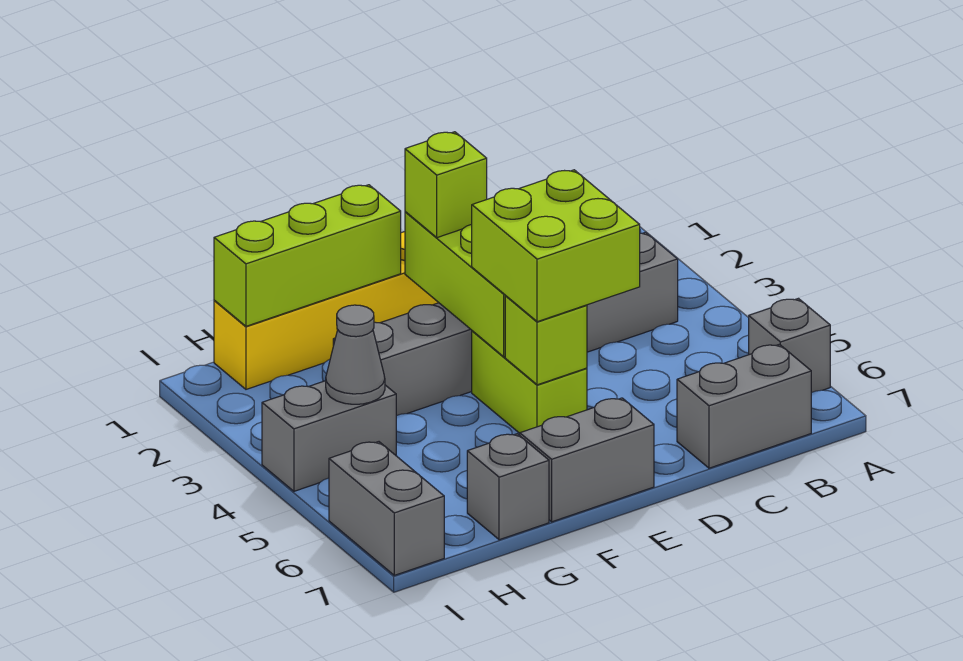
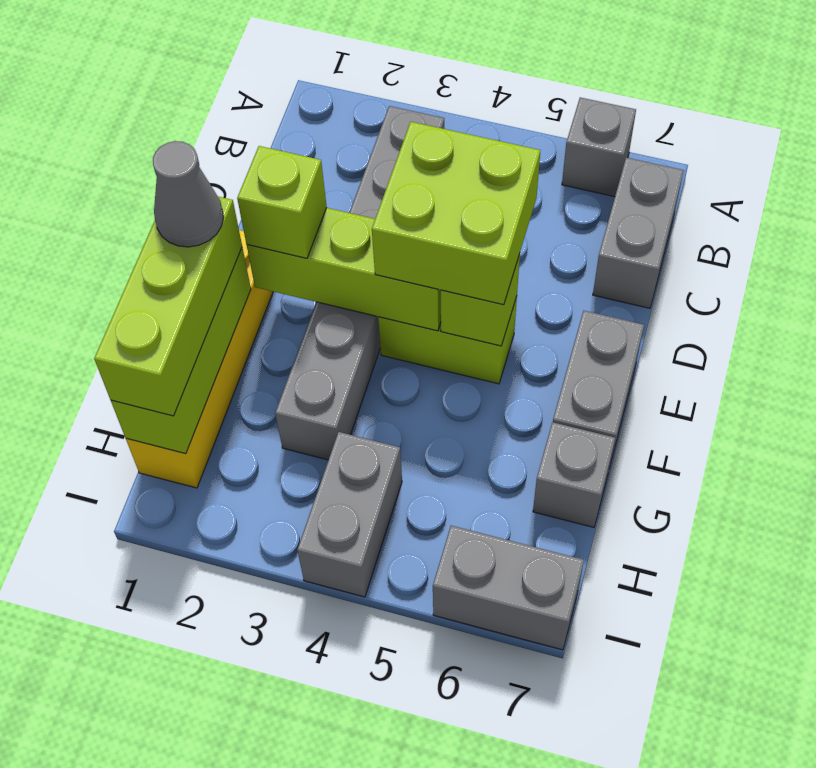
none -> lime brick F1:H1 level 3
grey cone H4 level 2 -> grey cone F1 level 4

